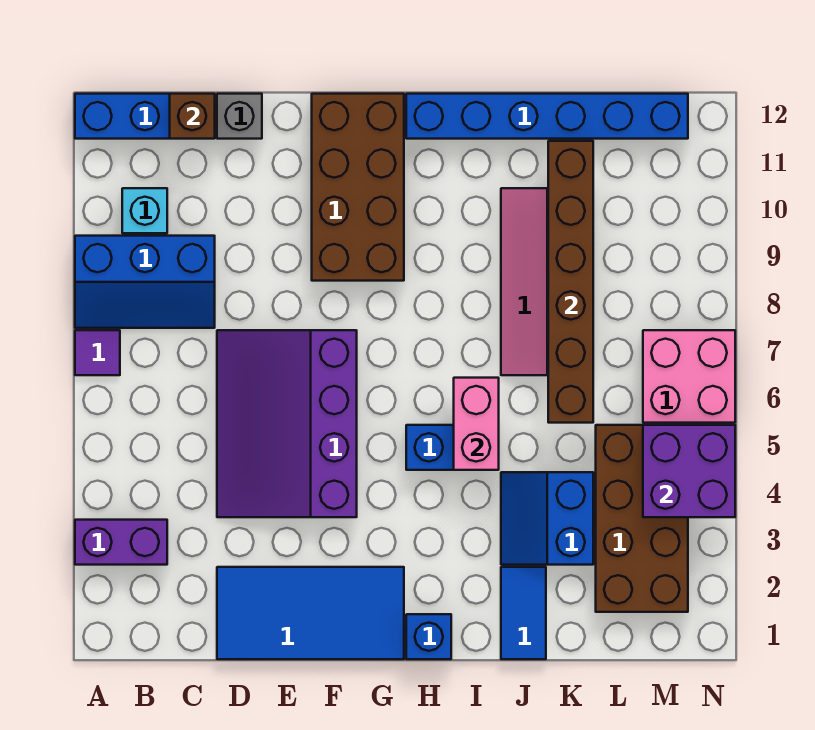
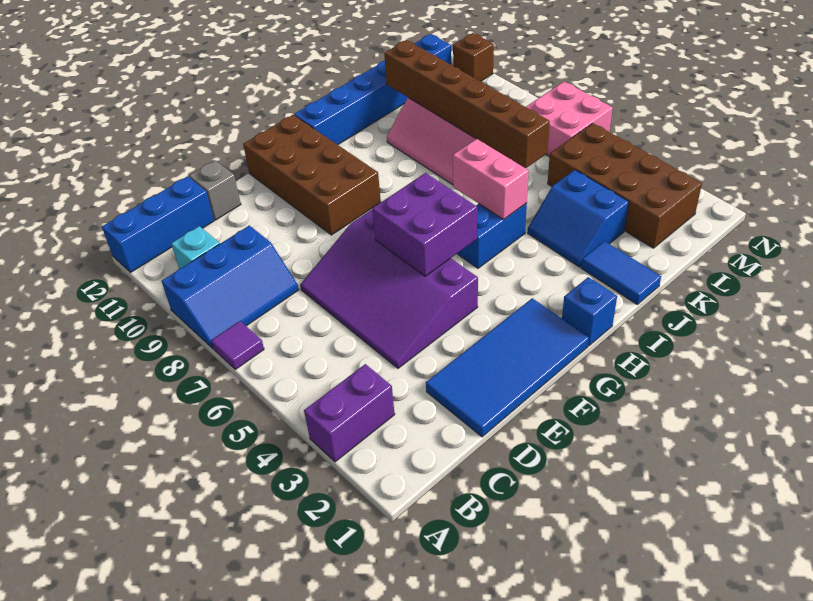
brown brick C12 level 2 -> brown brick N11 level 1
purple brick M4:N5 level 2 -> purple brick F5:G6 level 2

